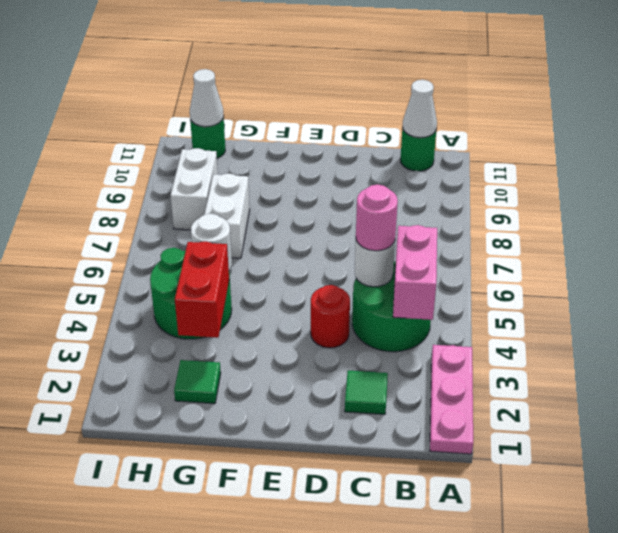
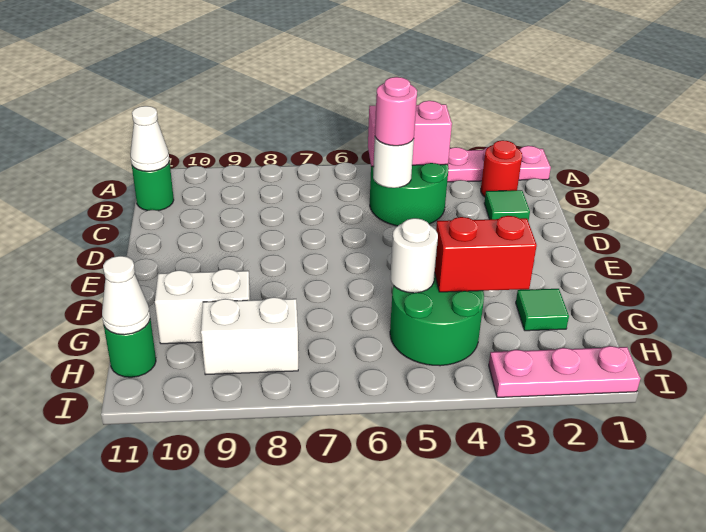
red round brick D4 level 1 -> red round brick B2 level 1
white brick G7:G8 level 1 -> white brick G9:G10 level 1
none -> pink plate I1:I3 level 1

